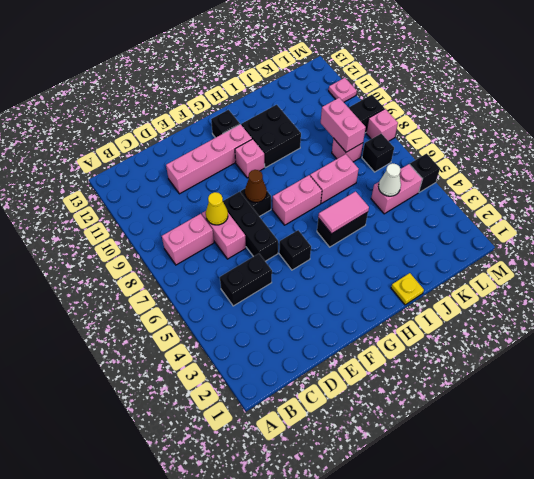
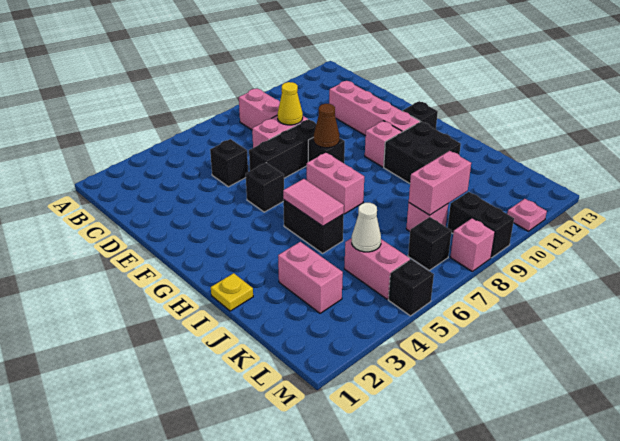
black brick C5:D5 level 1 -> black brick D5 level 1
pink brick I7:J7 level 1 -> pink brick J3:K3 level 1

